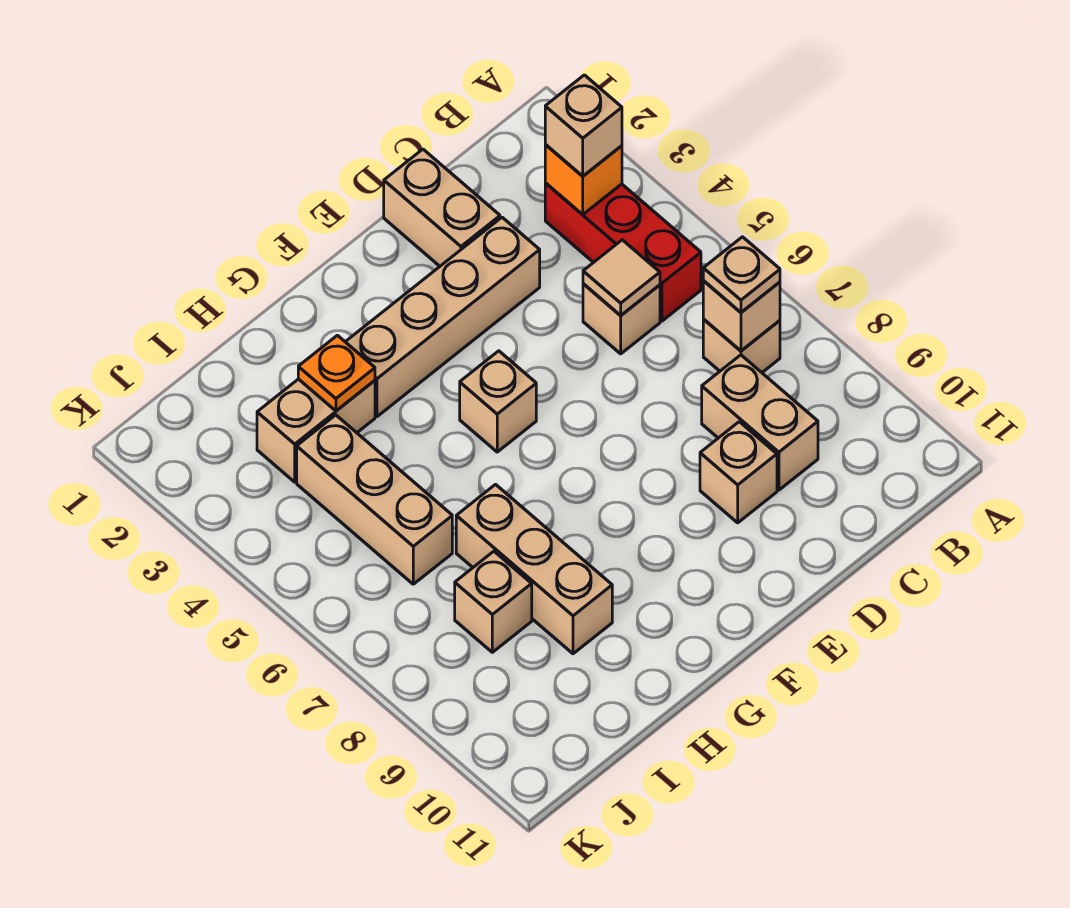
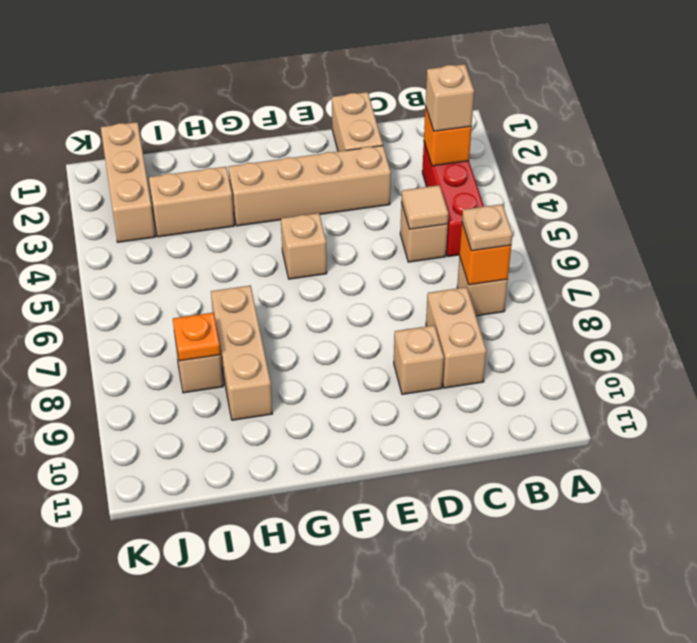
tan brick B7 level 2 -> orange brick B7 level 2
orange plate H3 level 2 -> orange plate I8 level 2
tan brick I4:I6 level 1 -> tan brick J1:J3 level 1

